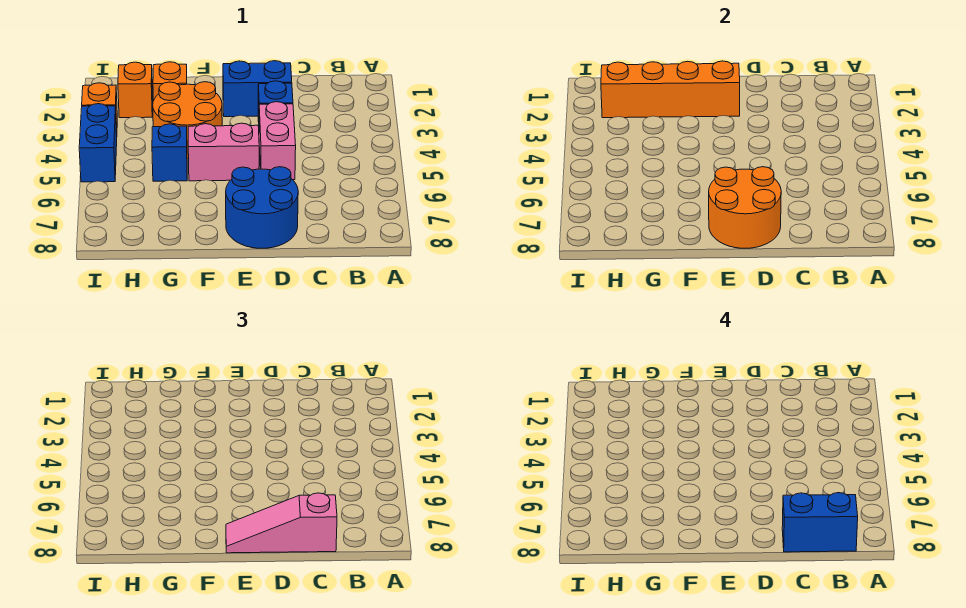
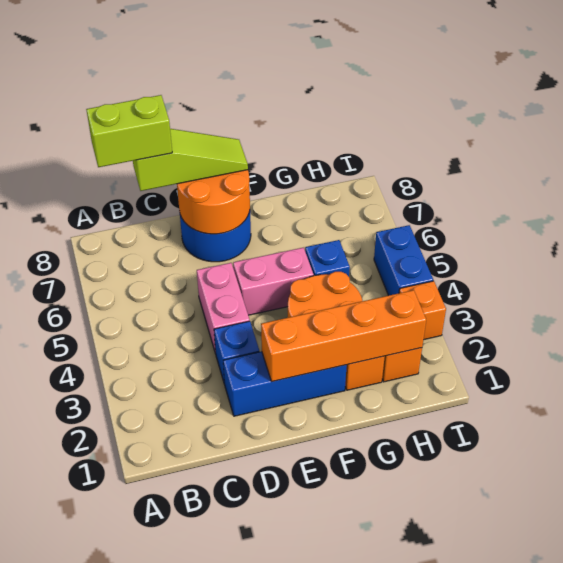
blue brick B8:C8 level 4 -> lime brick B8:C8 level 4
pink slope C8:E8 level 3 top C -> lime slope C8:E8 level 3 top C
blue brick D2:E2 level 1 -> blue brick D2:F2 level 1

